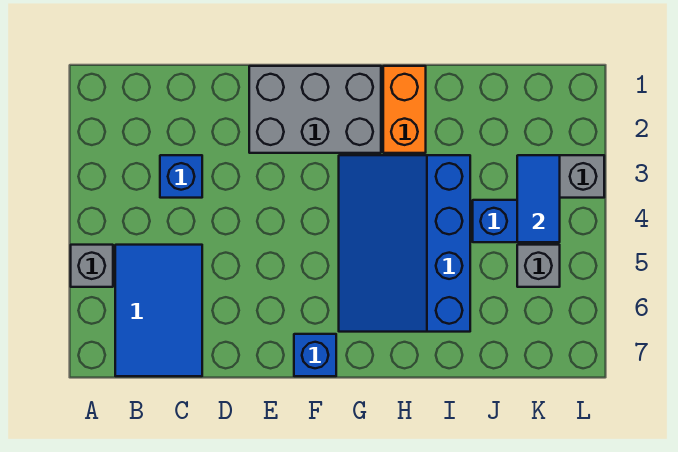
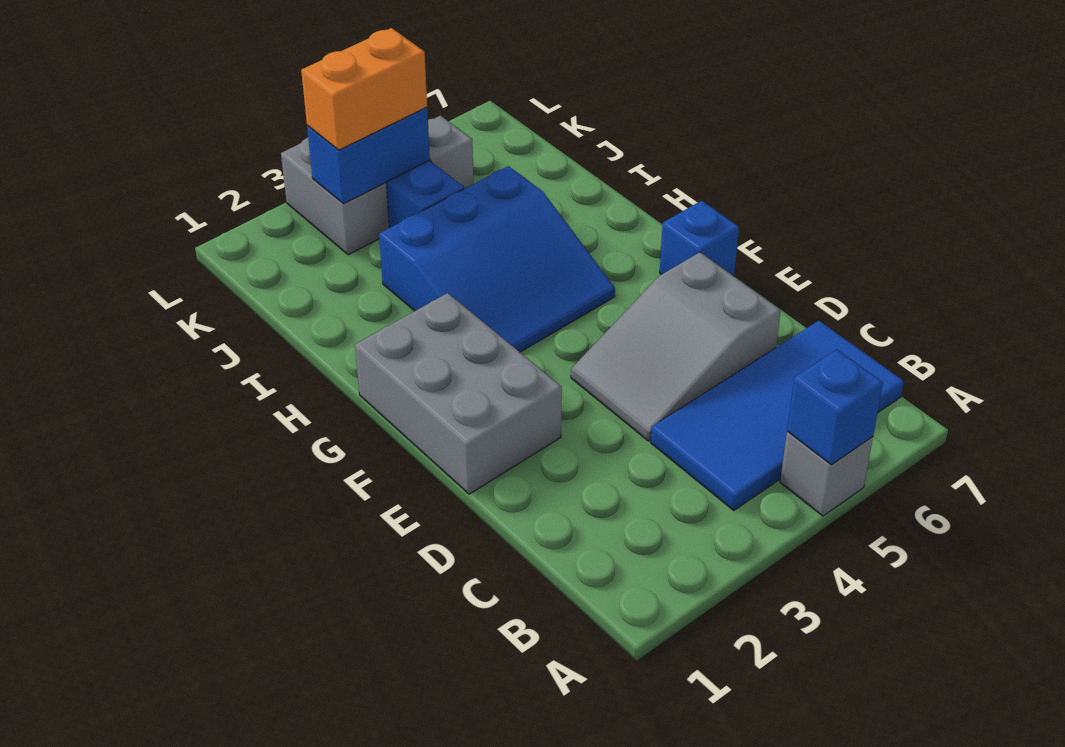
blue tile B5:C7 level 1 -> blue tile B4:C7 level 1
blue brick C3 level 1 -> blue brick A5 level 2
none -> grey slope D4:E6 level 1 top 6
blue slope G3:I6 level 1 top I -> blue slope G3:I5 level 1 top I
orange brick H1:H2 level 1 -> orange brick K3:K4 level 3
blue tile K3:K4 level 2 -> blue brick K3:K4 level 2

